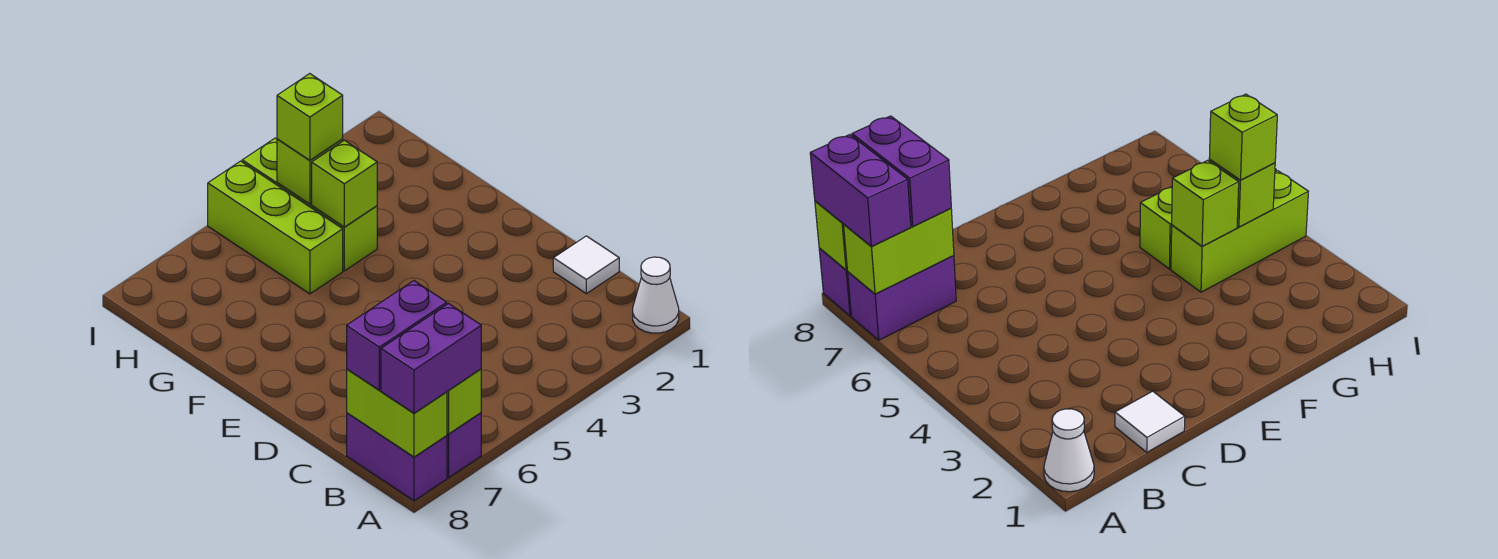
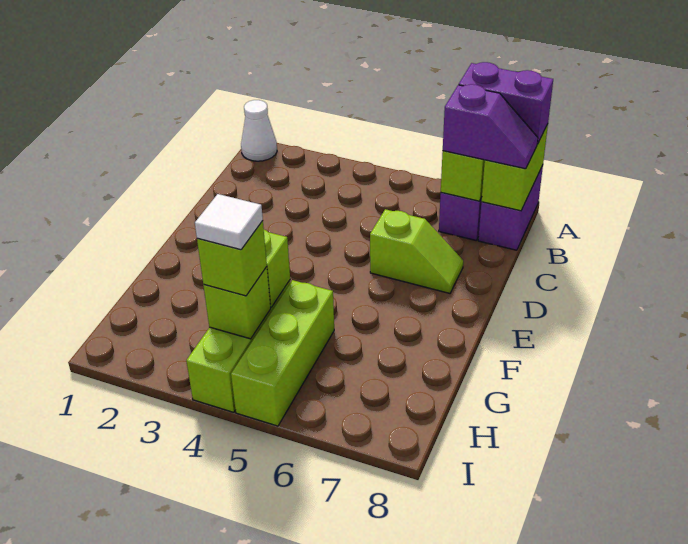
purple brick B7:B8 level 3 -> purple slope B7:B8 level 3 top 7
white tile C1 level 1 -> white tile H4 level 4
none -> lime slope D6:D7 level 1 top 6

